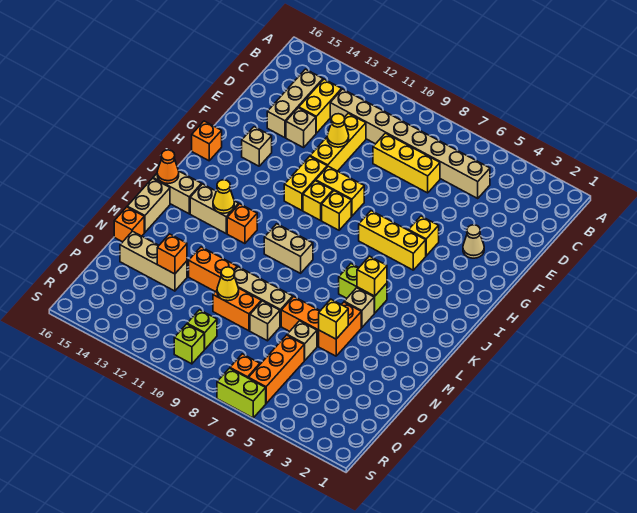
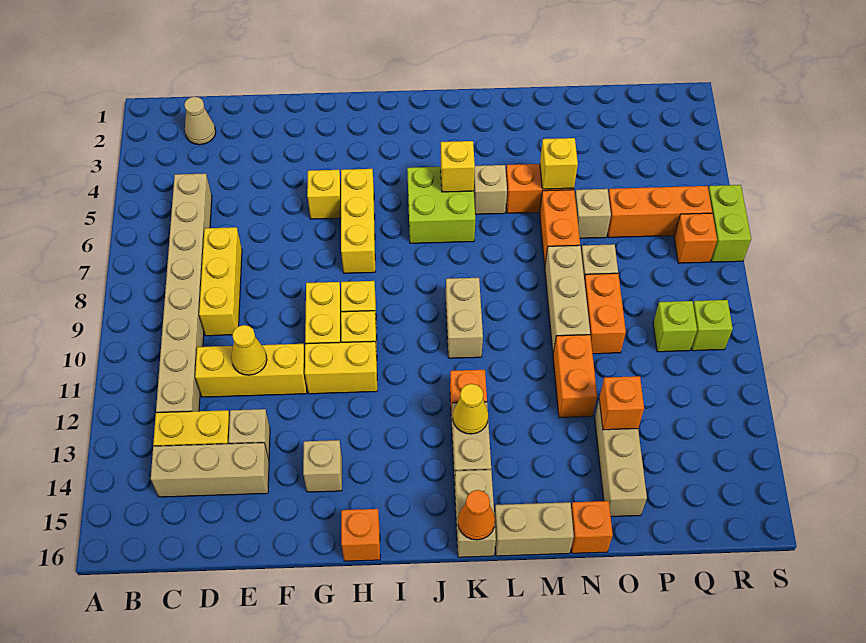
tan cone F3 level 1 -> tan cone C2 level 1
lime brick K5:K6 level 1 -> lime brick J5:K6 level 1
yellow cone O10 level 2 -> none

